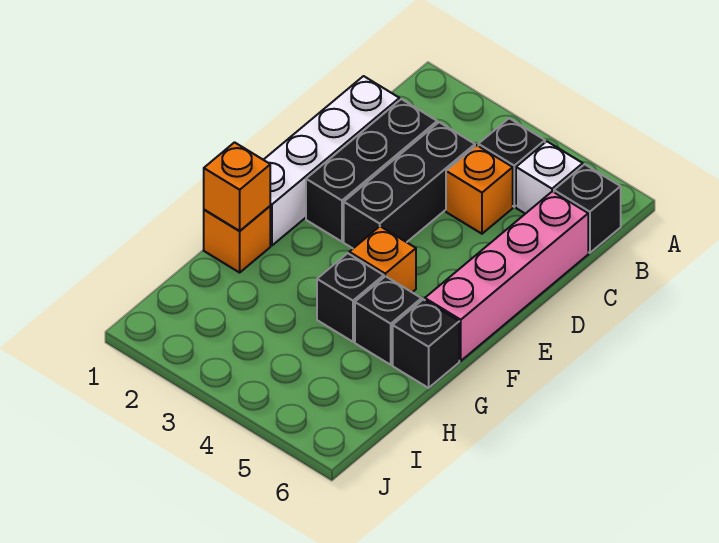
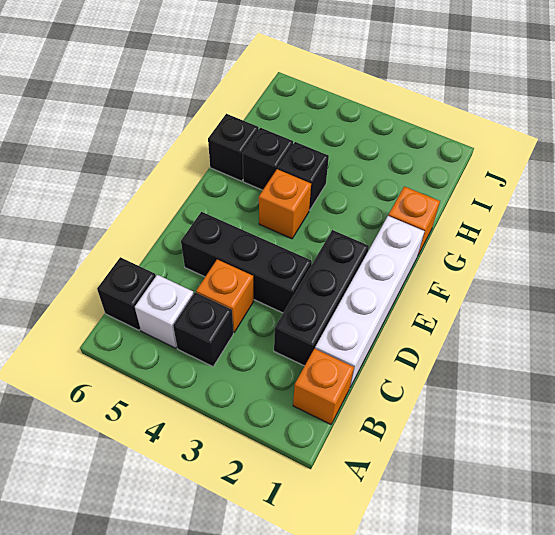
black brick C3:E3 level 1 -> black brick D3:D5 level 1
pink brick C6:F6 level 1 -> none
orange brick G1 level 2 -> orange brick B1 level 1

